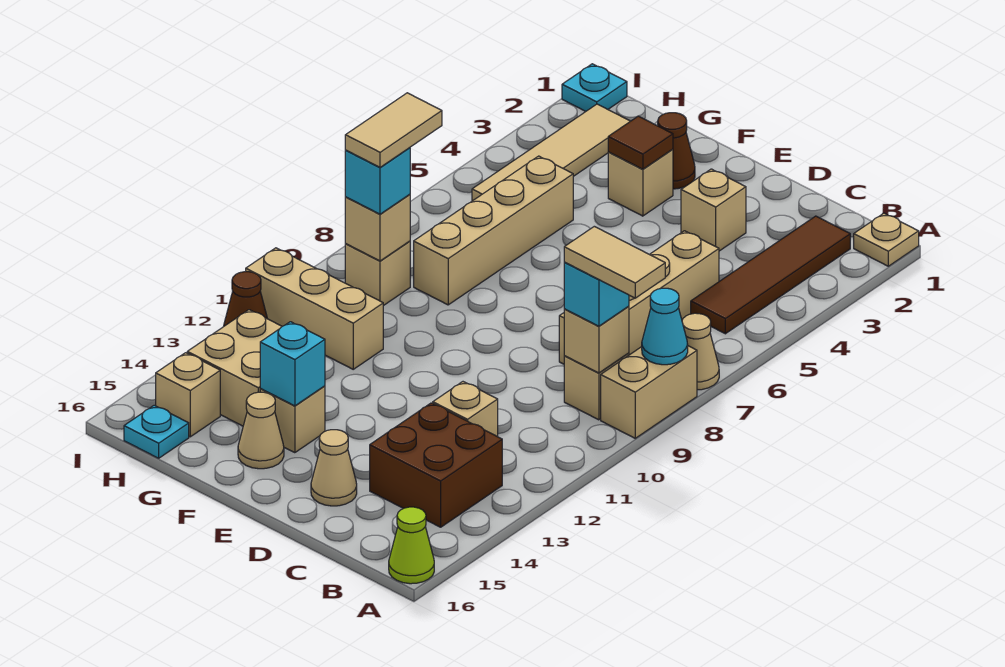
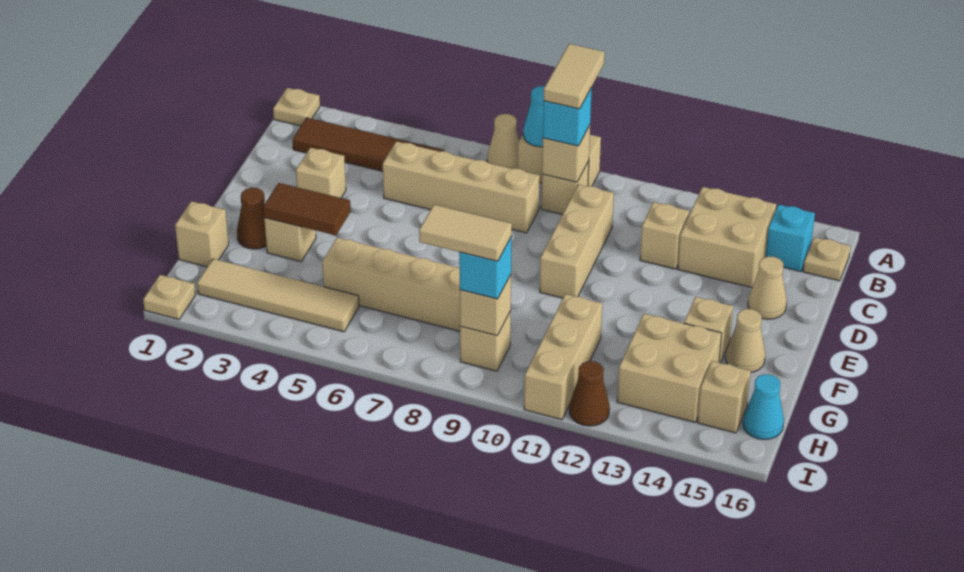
lime cone A16 level 1 -> none
brown brick B13:C14 level 1 -> tan brick B13:C14 level 1
none -> tan plate B16 level 1
none -> tan brick C10:E10 level 1
brown tile F3 level 2 -> brown tile F3:F4 level 2
cyan brick F14 level 2 -> cyan brick B15 level 1
none -> tan brick G1 level 1
cyan plate H16 level 1 -> cyan cone H16 level 1
cyan plate I1 level 1 -> tan plate I1 level 1

